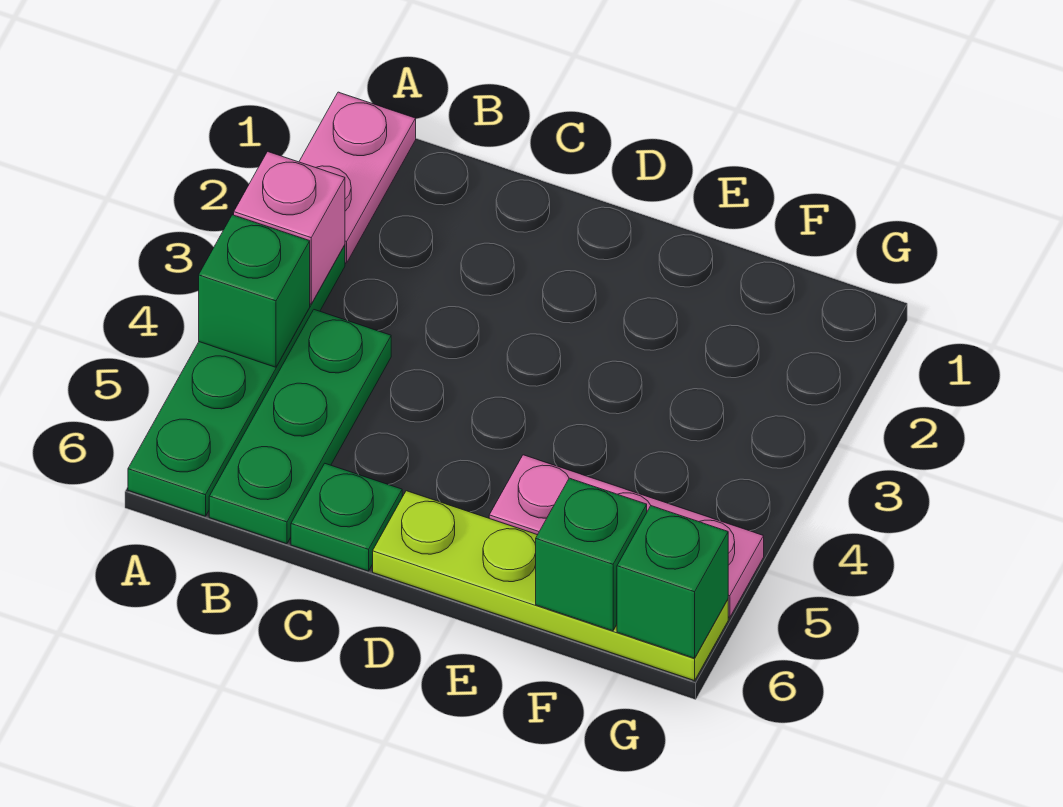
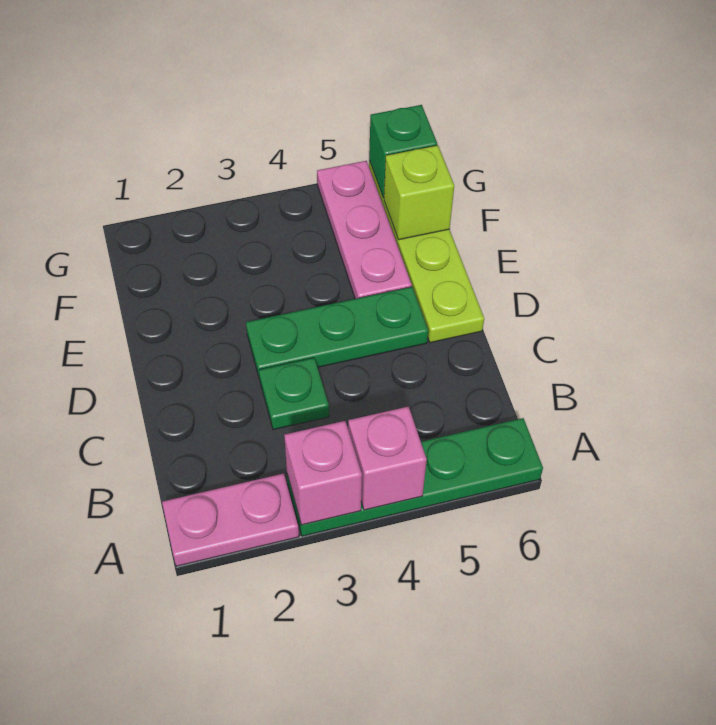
green brick A4 level 2 -> pink brick A4 level 2
green plate B4:B6 level 1 -> green plate D3:D5 level 1
green plate C6 level 1 -> green plate C3 level 1
green brick F6 level 2 -> lime brick F6 level 2

